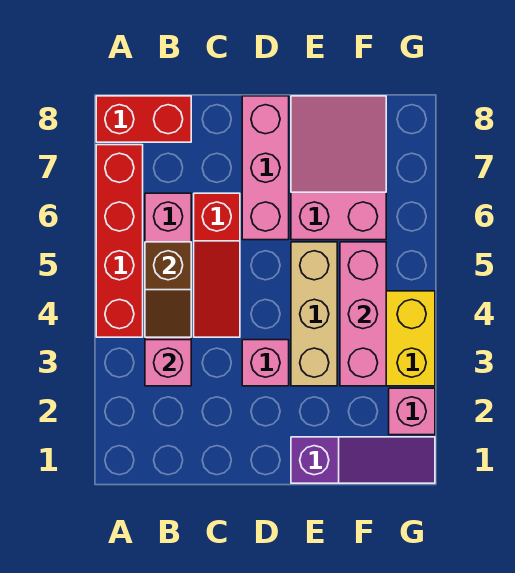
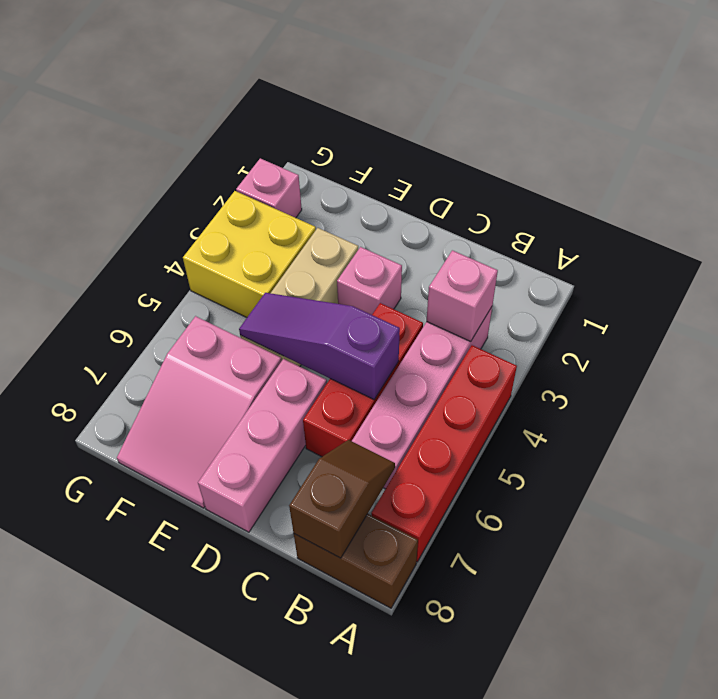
red brick A8:B8 level 1 -> brown brick A8:B8 level 1
brown slope B4:B5 level 2 top 5 -> brown slope B7:B8 level 2 top 8
red slope C4:C6 level 1 top 6 -> red brick C4:C6 level 1
purple slope E1:G1 level 1 top E -> purple slope C5:E5 level 2 top C
pink brick F3:F5 level 2 -> none

